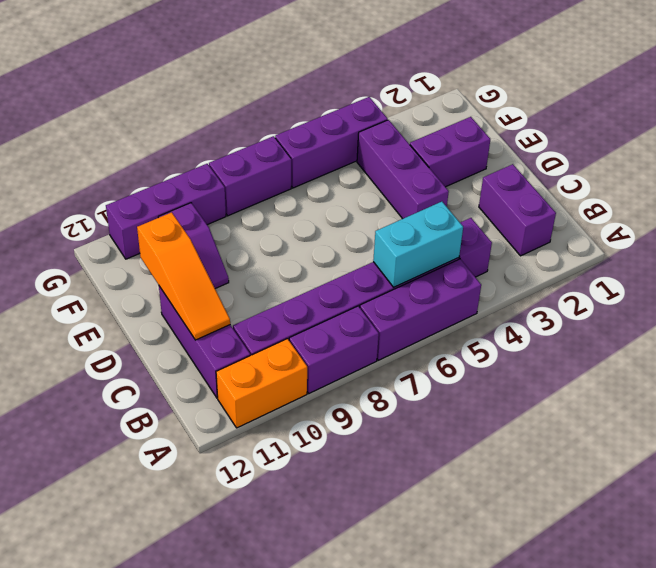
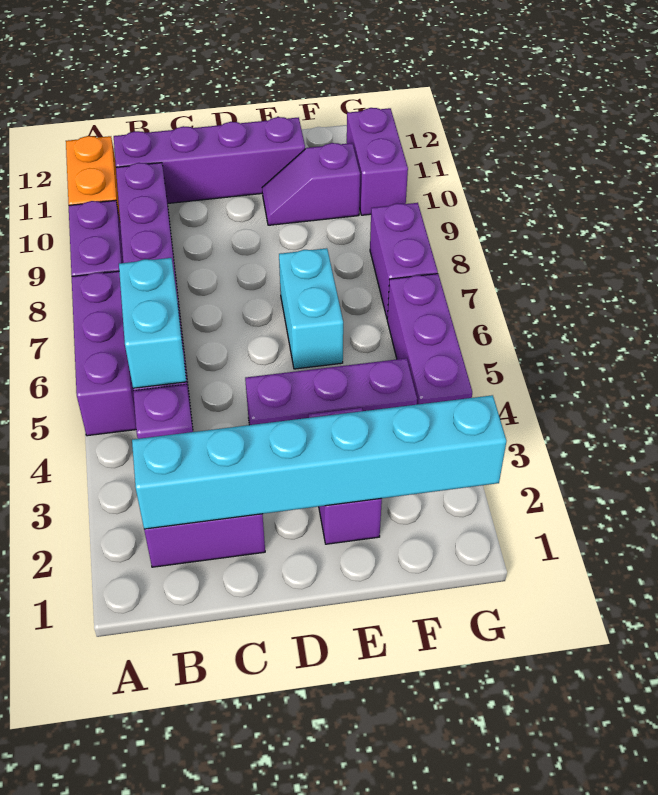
none -> cyan brick B2:G2 level 2
purple brick B11:D11 level 1 -> purple brick B11:E11 level 1
orange slope C11:E11 level 2 top E -> none
none -> cyan brick E6:E7 level 1
purple brick G9:G11 level 1 -> purple brick G10:G11 level 1

